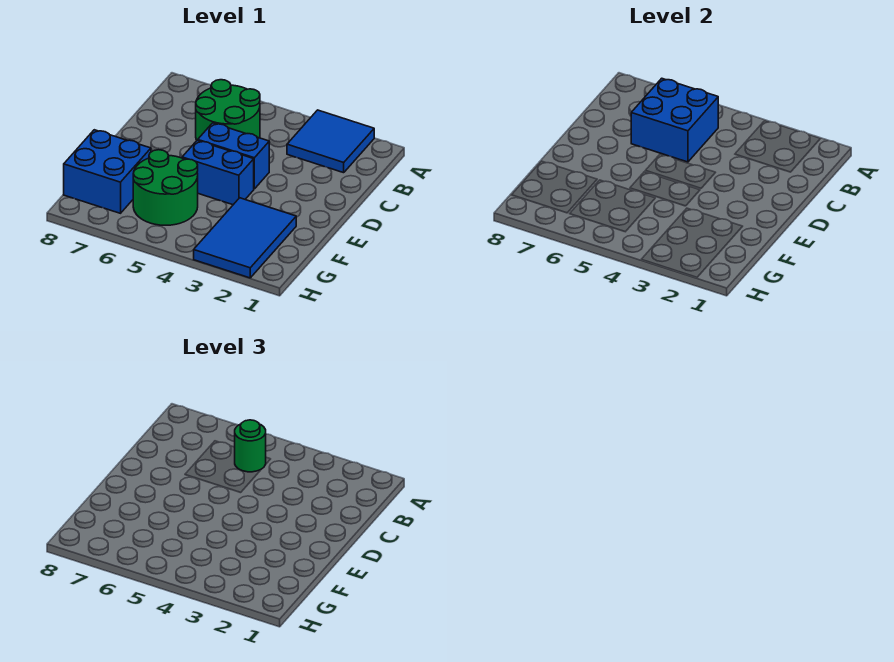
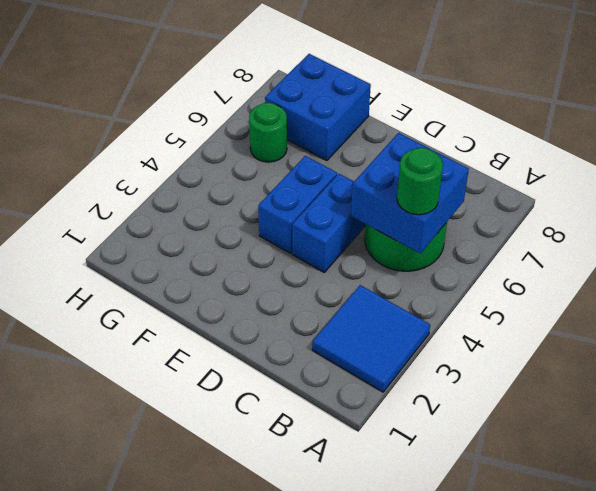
blue tile F2:H3 level 1 -> none
green round brick F5:G6 level 1 -> green round brick G6 level 1

